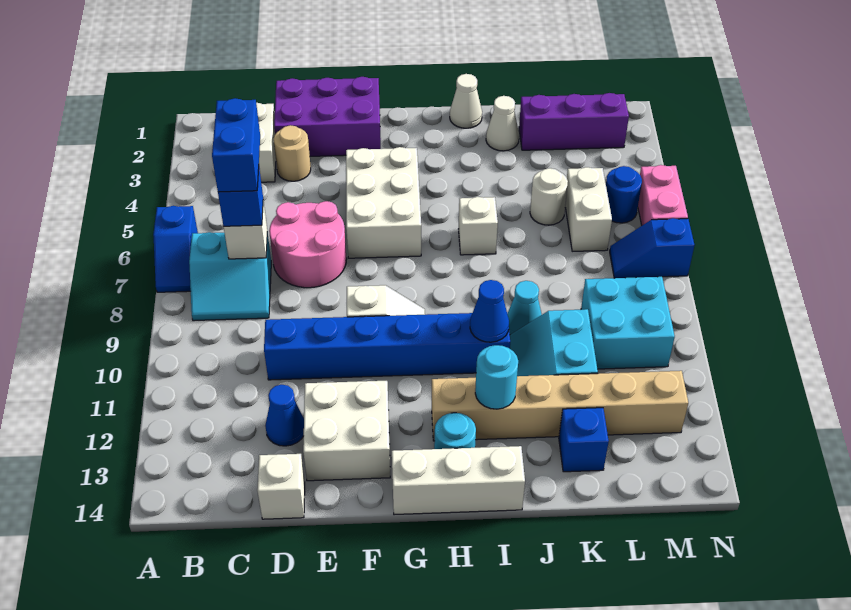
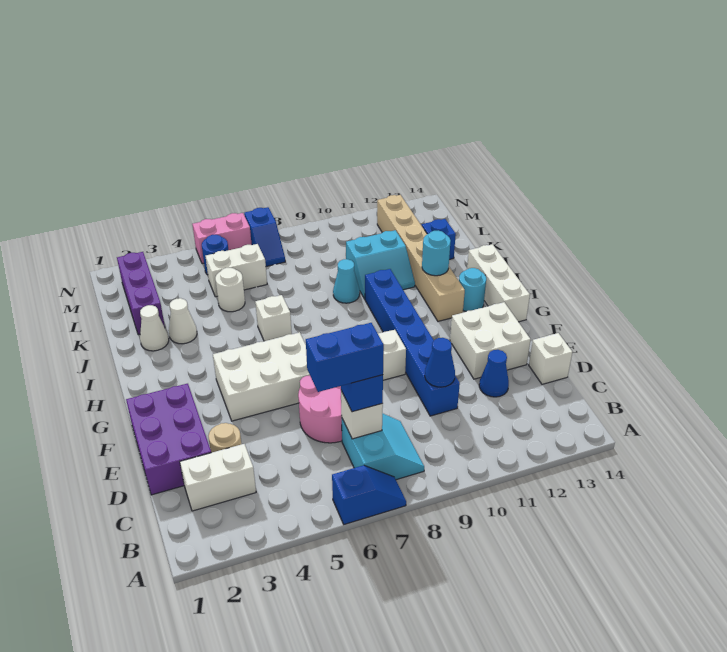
white cone I1 level 1 -> white cone J3 level 1
blue cone I10 level 2 -> blue cone D10 level 2
cyan brick L9:M10 level 1 -> none

